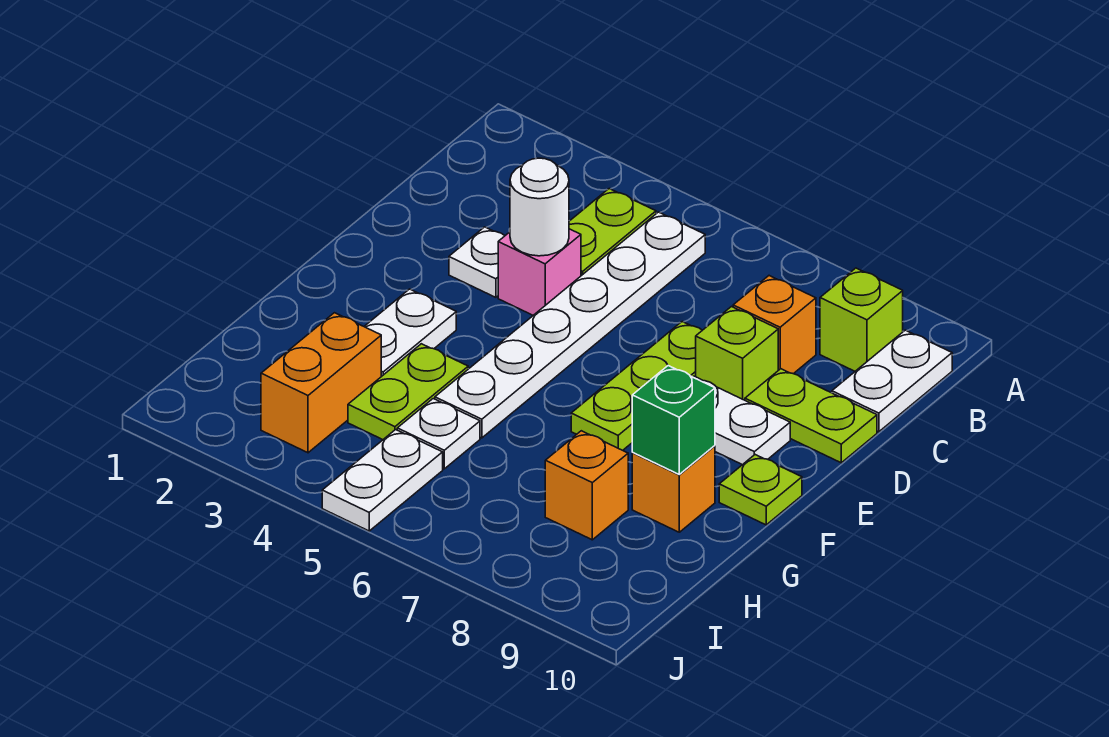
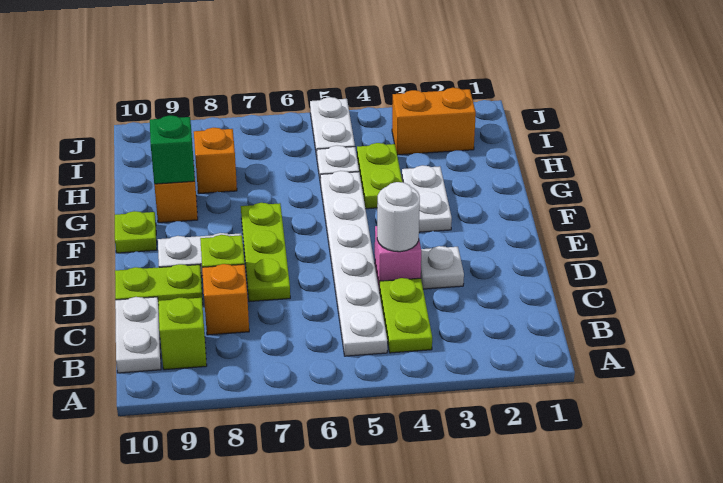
orange brick H3:I3 level 1 -> orange brick I2:I3 level 1

